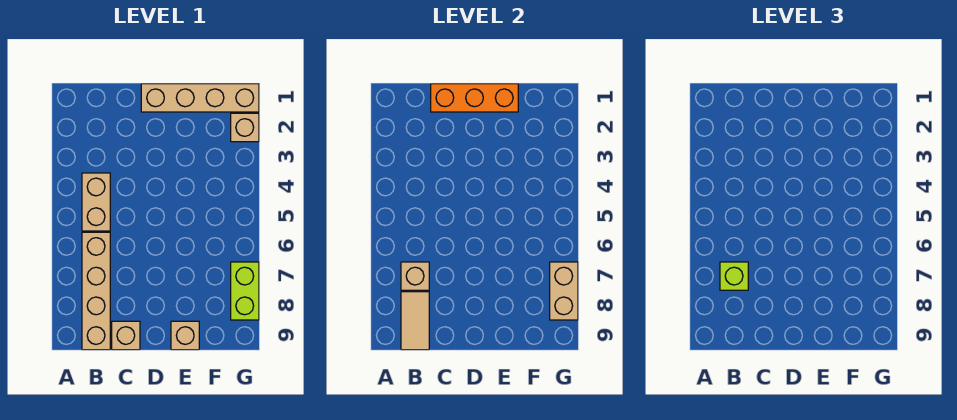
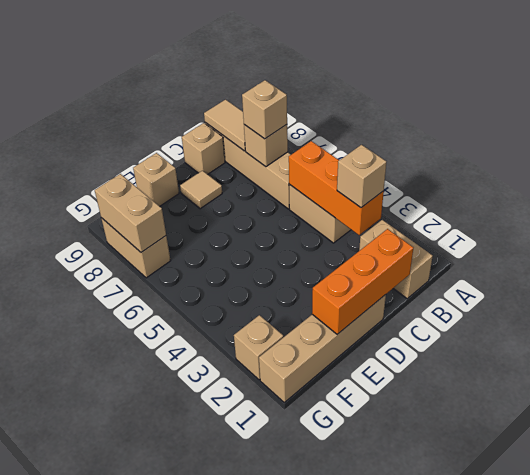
none -> tan brick B1:B2 level 1
none -> orange brick B3:B5 level 2
none -> tan brick B3 level 3
lime brick B7 level 3 -> tan brick B7 level 3
none -> tan tile D8 level 1
lime brick G7:G8 level 1 -> tan brick G7:G8 level 1

